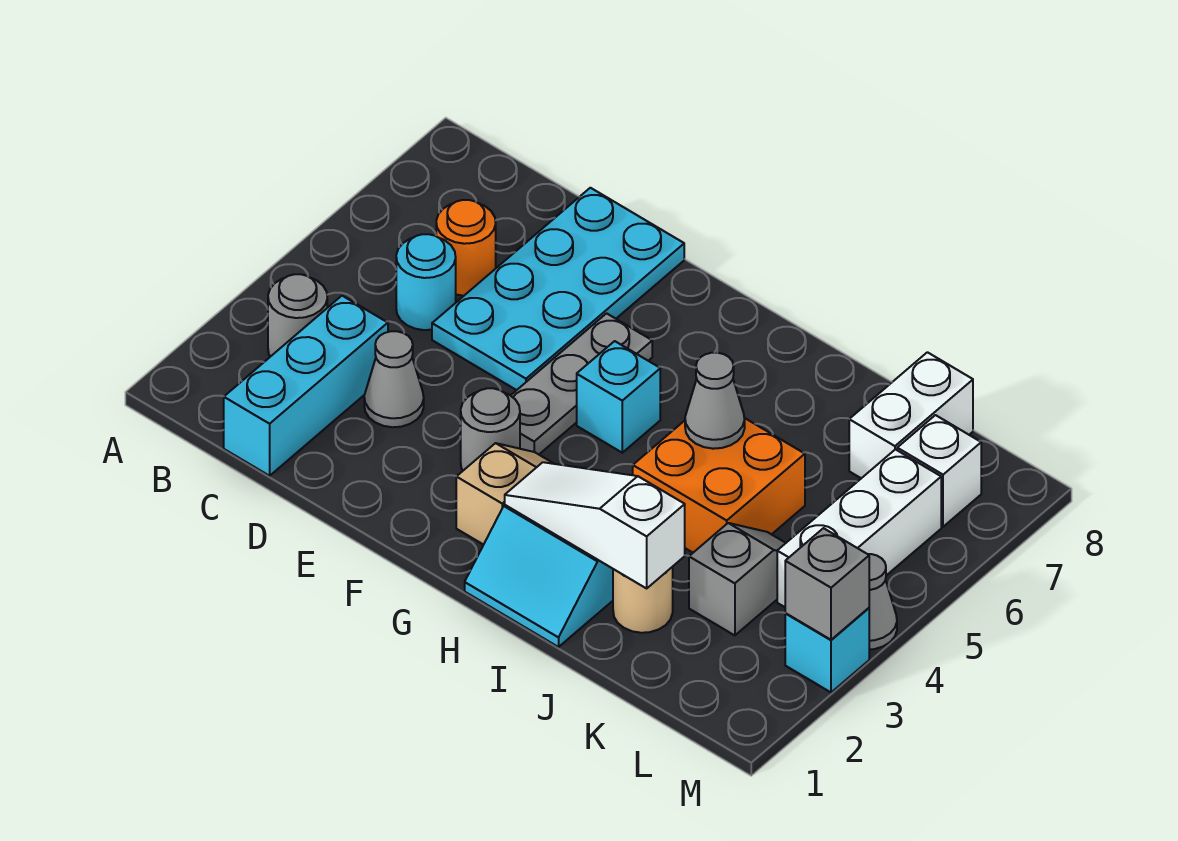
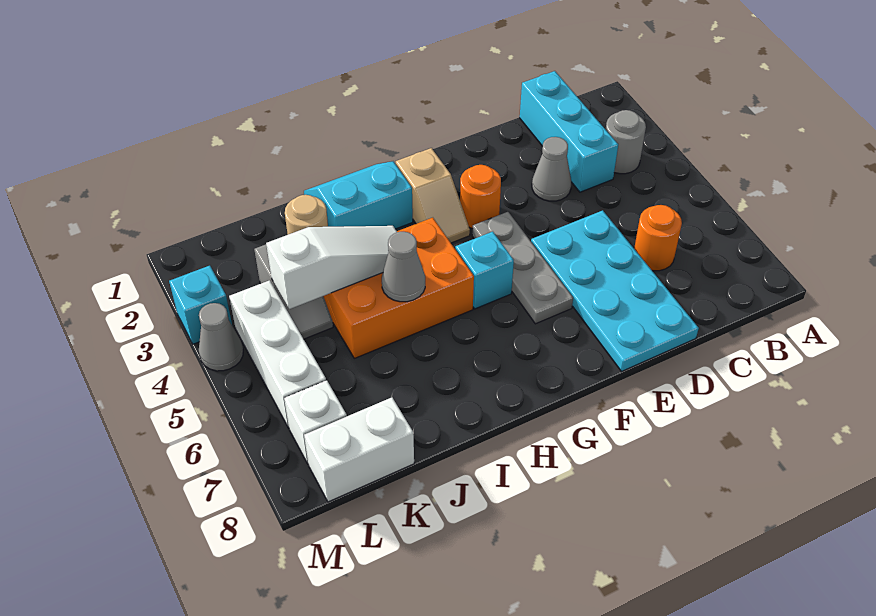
cyan round brick C5 level 1 -> none
grey round brick F3 level 1 -> orange round brick F3 level 1
white slope H2:J2 level 2 top J -> white slope I4:K4 level 2 top K
orange brick I4:J5 level 1 -> orange brick H4:J5 level 1
white brick K7:K8 level 1 -> white brick K8:L8 level 1
grey brick M3 level 2 -> none

